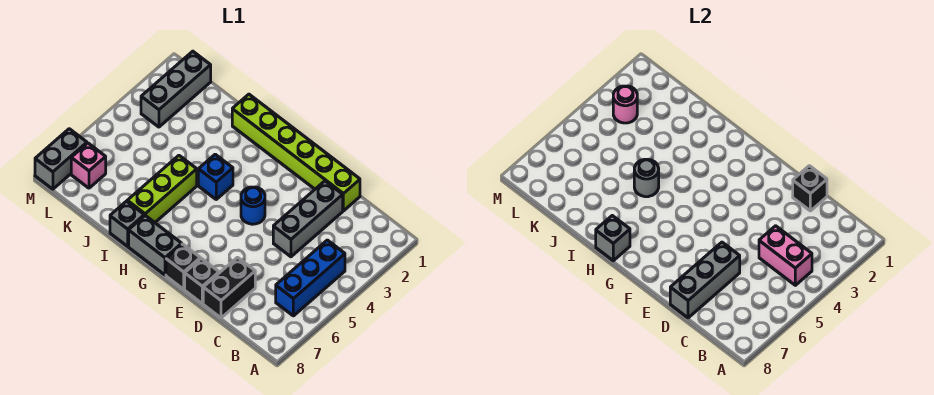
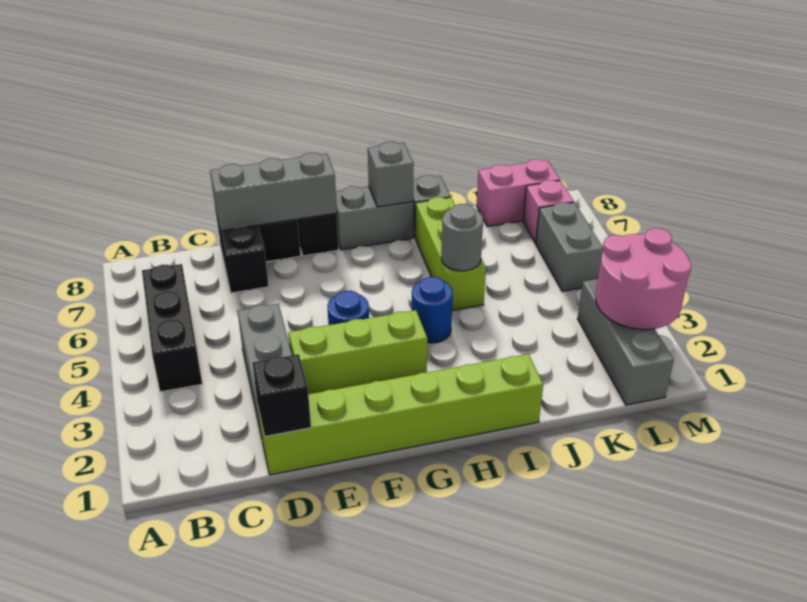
blue brick B4:B6 level 1 -> black brick B4:B6 level 1
pink brick B4:C4 level 2 -> pink brick K8:L8 level 1
grey brick D6:D8 level 2 -> grey brick D8:F8 level 2
none -> lime brick E3:G3 level 1
blue brick H4 level 1 -> blue round brick H4 level 1
pink round brick L3 level 2 -> pink round brick L2:M3 level 2
grey brick M7:M8 level 1 -> grey brick L5:L6 level 1

